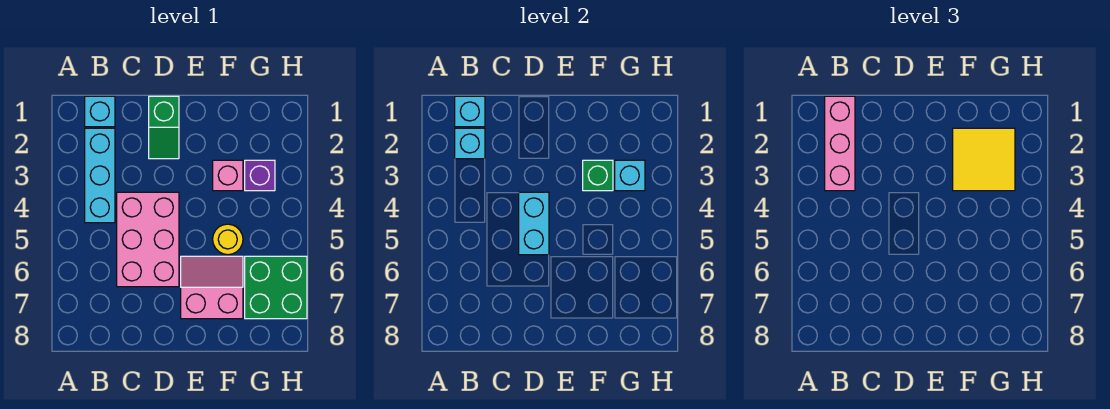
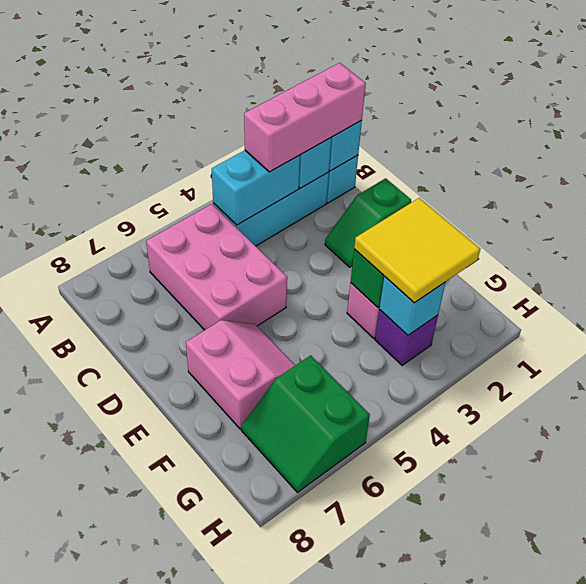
pink brick C4:D6 level 1 -> pink brick B5:D6 level 1
cyan brick D4:D5 level 2 -> cyan brick B3:B4 level 2
yellow round brick F5 level 1 -> none
green brick G6:H7 level 1 -> green slope G6:H7 level 1 top 6

